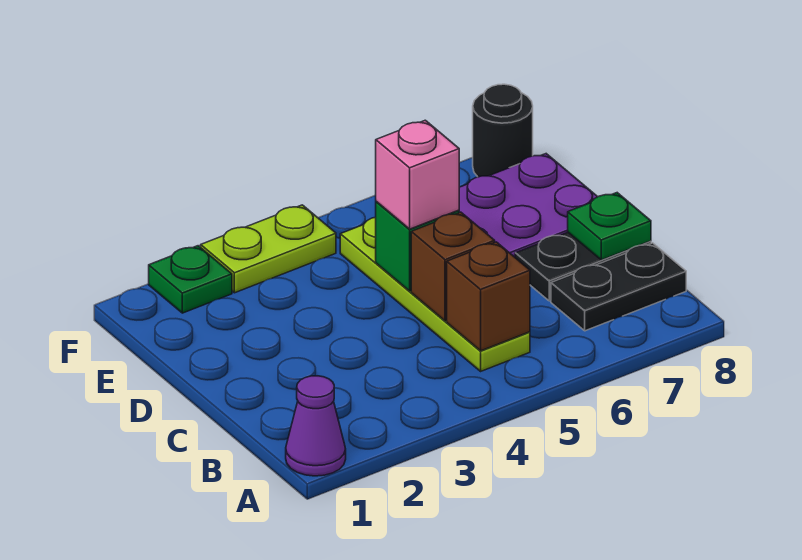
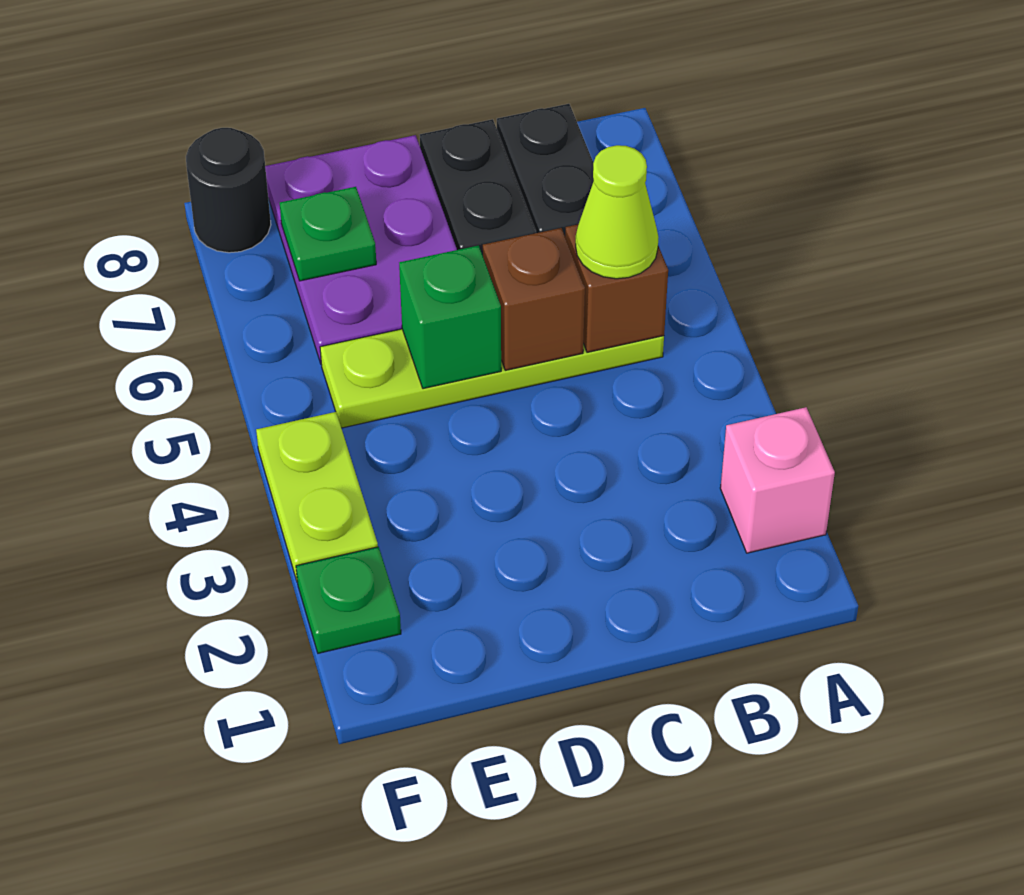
purple cone A1 level 1 -> none
none -> lime cone B5 level 3
green plate C8 level 2 -> green plate E7 level 2
pink brick D5 level 3 -> pink brick A2 level 1

